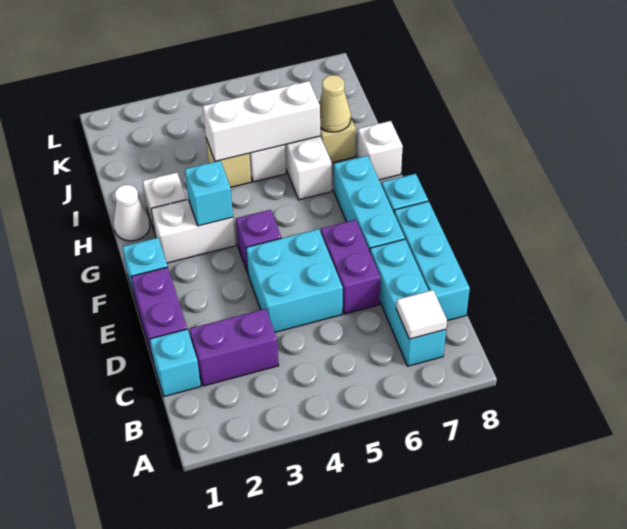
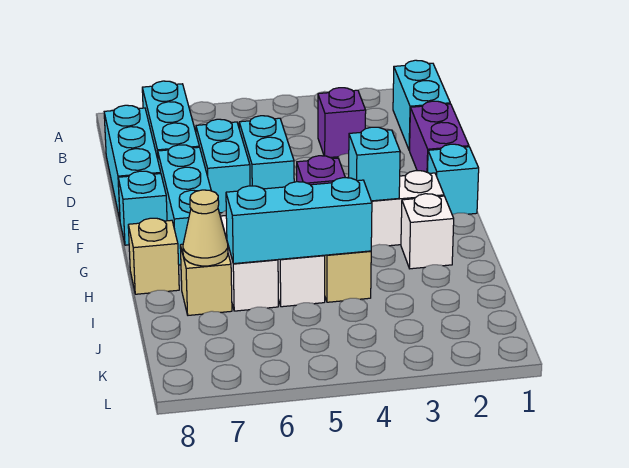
white tile B7 level 2 -> none
cyan brick C1 level 1 -> cyan brick B1:C1 level 1
purple brick C2:C3 level 1 -> purple brick C3 level 1
cyan brick D4:E5 level 1 -> cyan brick D5:E5 level 1
purple brick D6:E6 level 1 -> cyan brick D6:E6 level 1
white cone H1 level 1 -> none
white brick H8 level 1 -> tan brick H8 level 1
white brick I4:I6 level 2 -> cyan brick I4:I6 level 2

